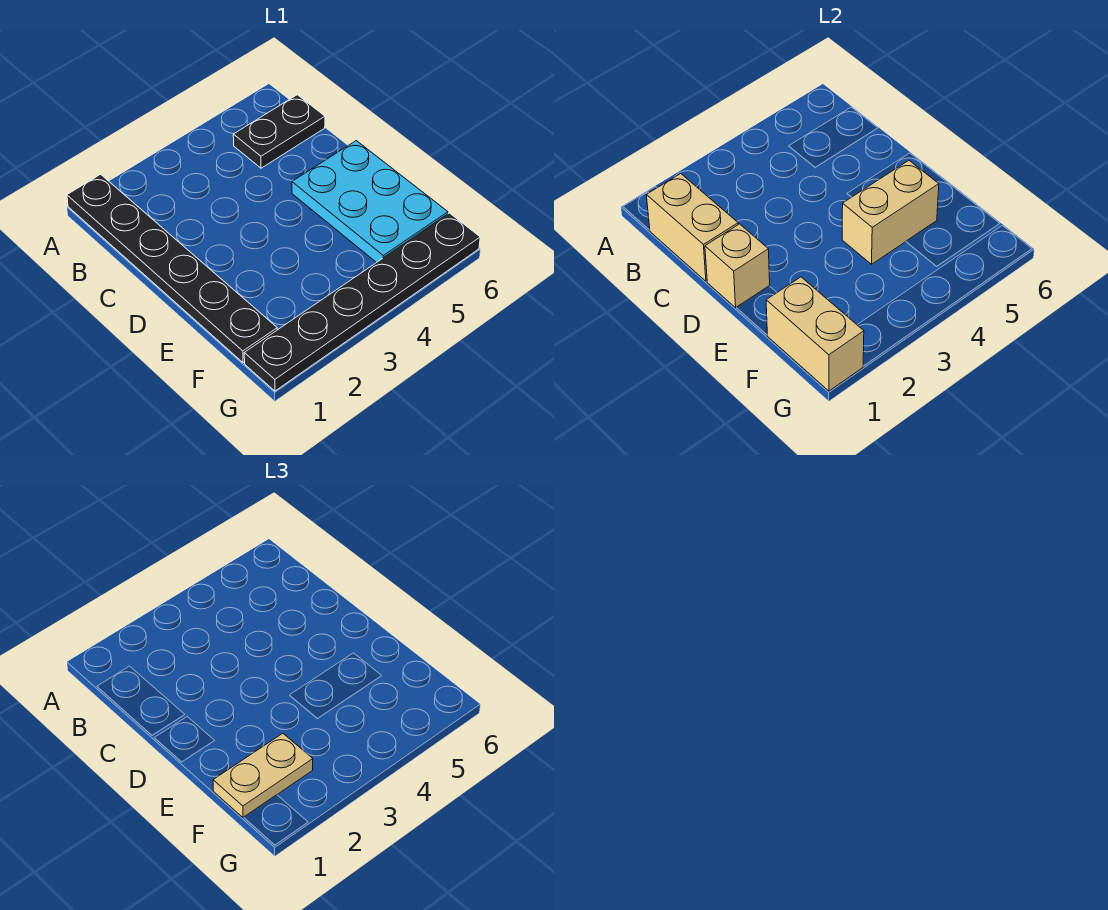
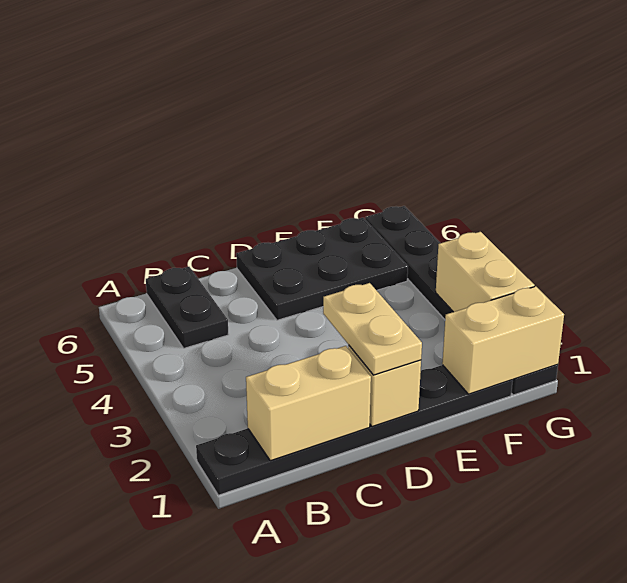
cyan plate D5:F6 level 1 -> black plate D5:F6 level 1
tan brick E4:E5 level 2 -> tan brick G2:G3 level 2
tan plate F1:F2 level 3 -> tan plate D1:D2 level 3

